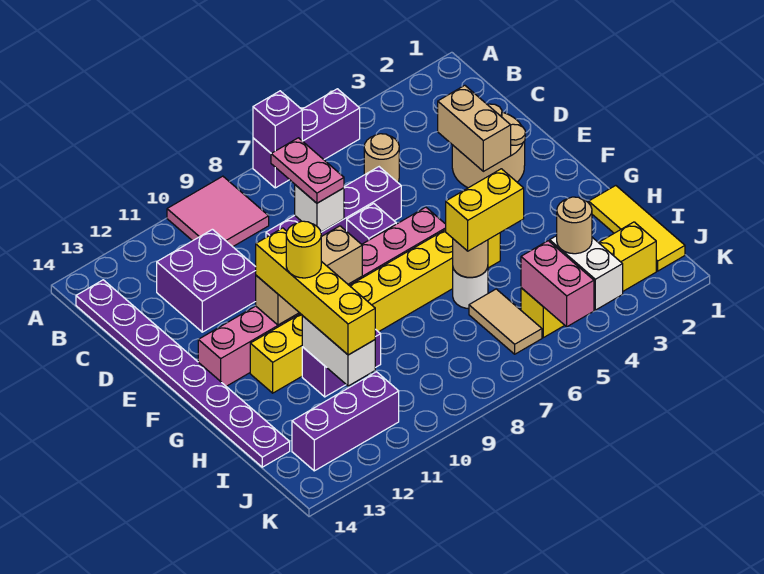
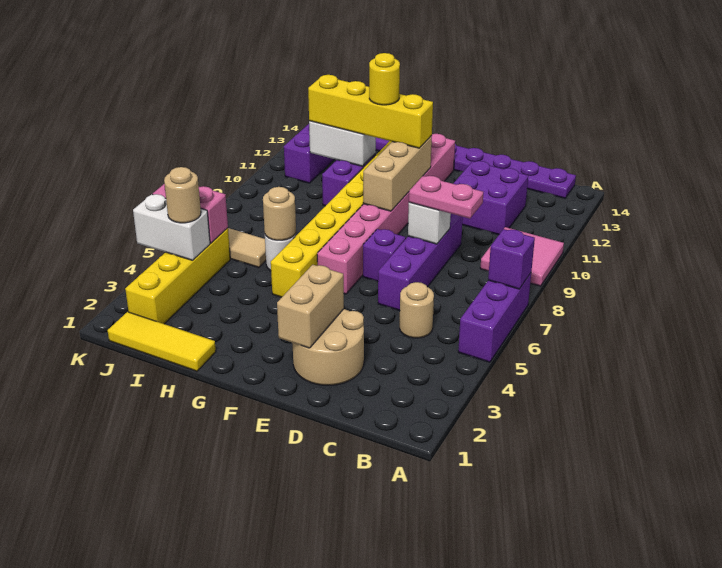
tan brick D3:E3 level 2 -> tan brick E2:E3 level 2
yellow brick H5:H6 level 3 -> none

